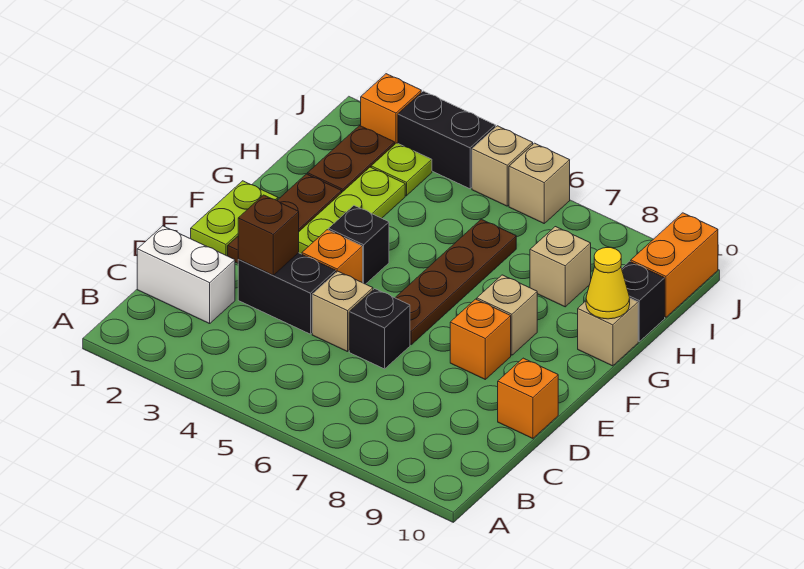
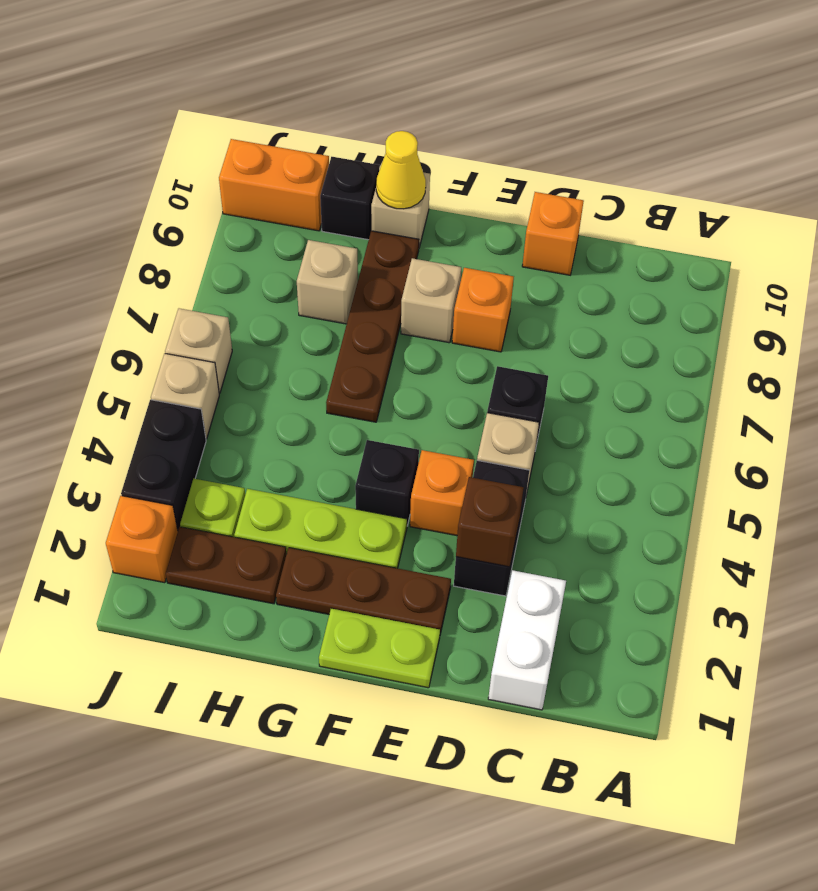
brown plate E6:H6 level 1 -> brown plate G6:G9 level 1

